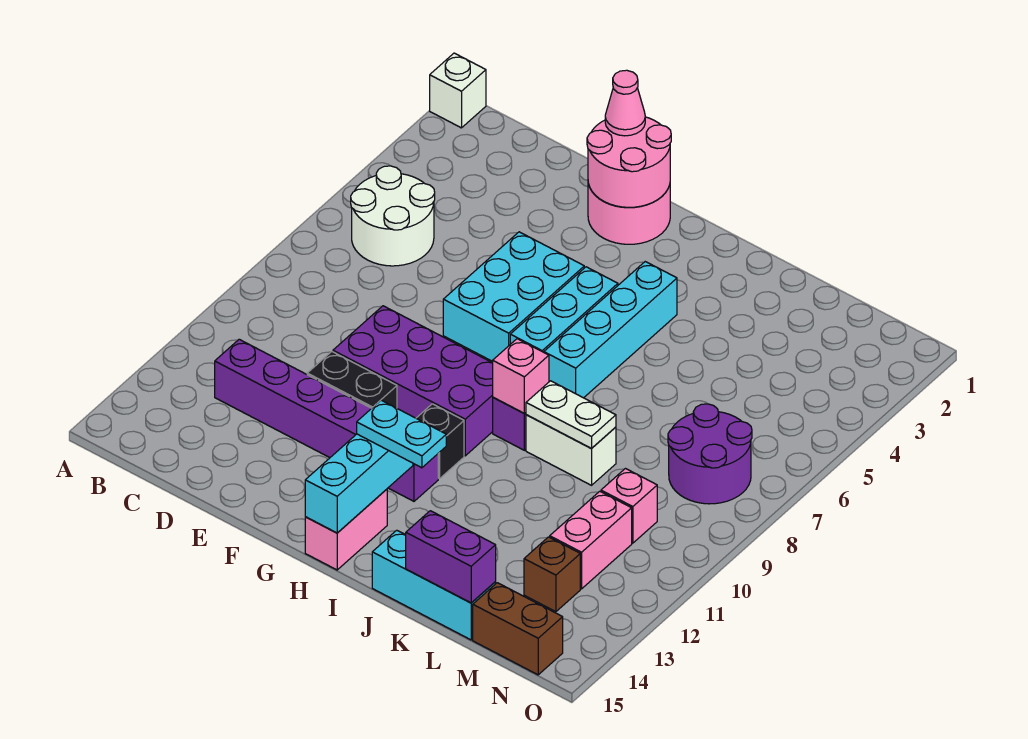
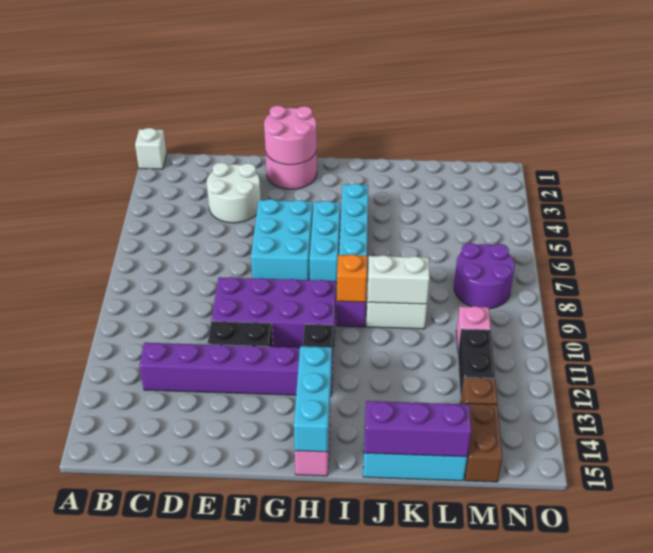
white round brick B5:C6 level 1 -> white round brick D3:E4 level 1
pink cone F1 level 3 -> none
cyan plate H13:I13 level 3 -> none
pink brick I9 level 2 -> orange brick I9 level 2
white plate J9:K9 level 2 -> white brick J9:K9 level 2
purple brick K15:L15 level 2 -> purple brick J15:L15 level 2
pink brick M11:M12 level 1 -> black brick M11:M12 level 1
brown brick M15:N15 level 1 -> brown brick M14:M15 level 1

